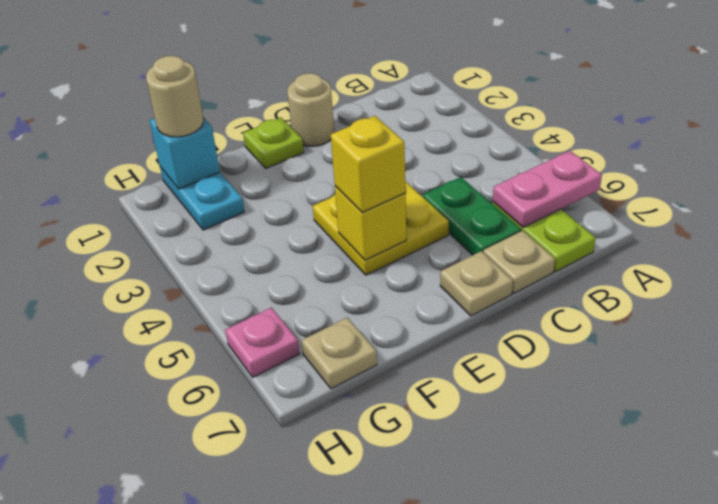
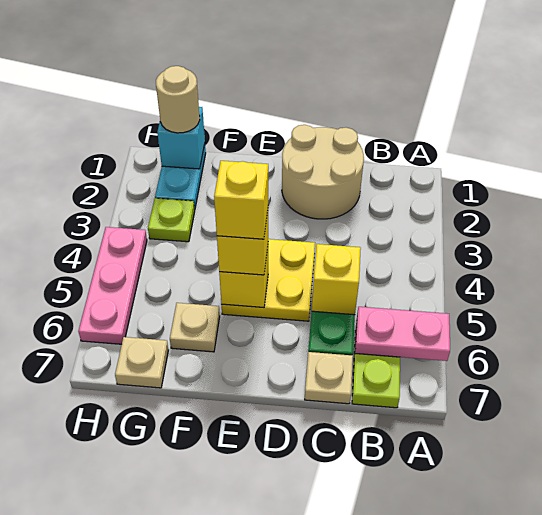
none -> yellow brick C5 level 2
tan round brick D1 level 1 -> tan round brick C1:D2 level 1
tan plate D7 level 1 -> tan plate F6 level 1
lime plate E1 level 1 -> lime plate G3 level 1
none -> yellow brick E5 level 4
pink plate H6 level 1 -> pink plate H4:H6 level 1

